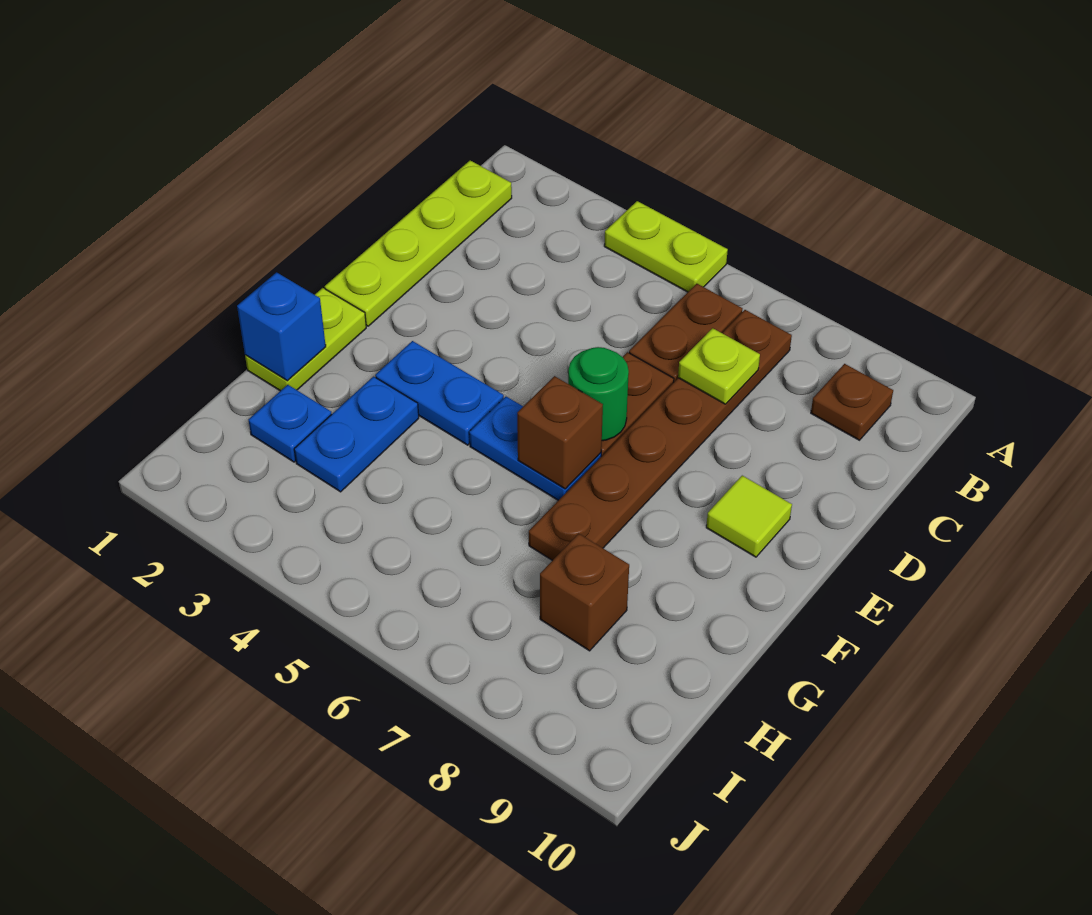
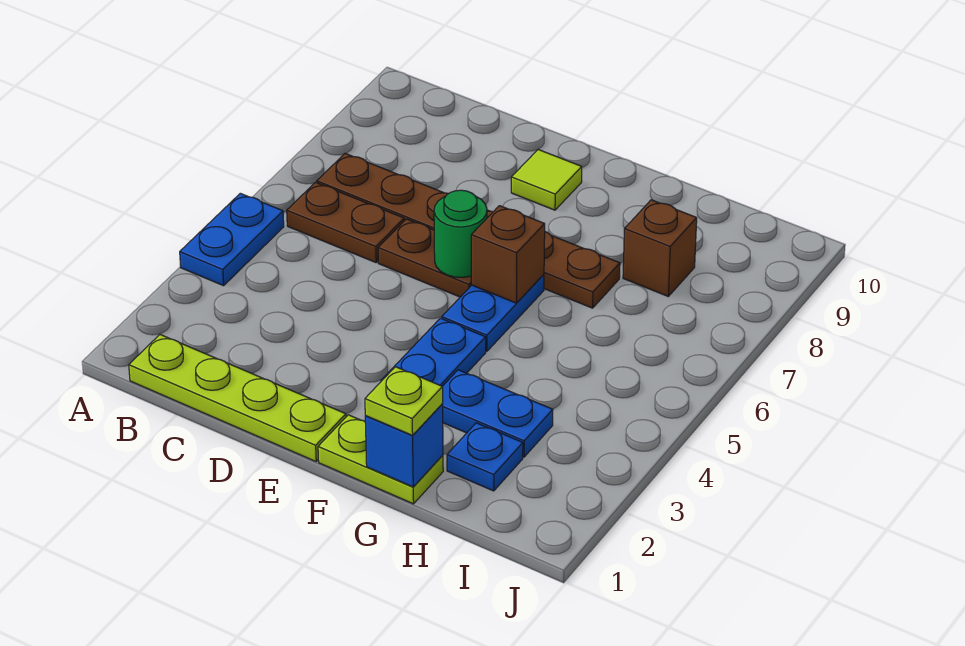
lime plate A4:A5 level 1 -> blue plate A4:A5 level 1
brown plate B9 level 1 -> none
lime plate C7 level 2 -> lime plate G1 level 3

